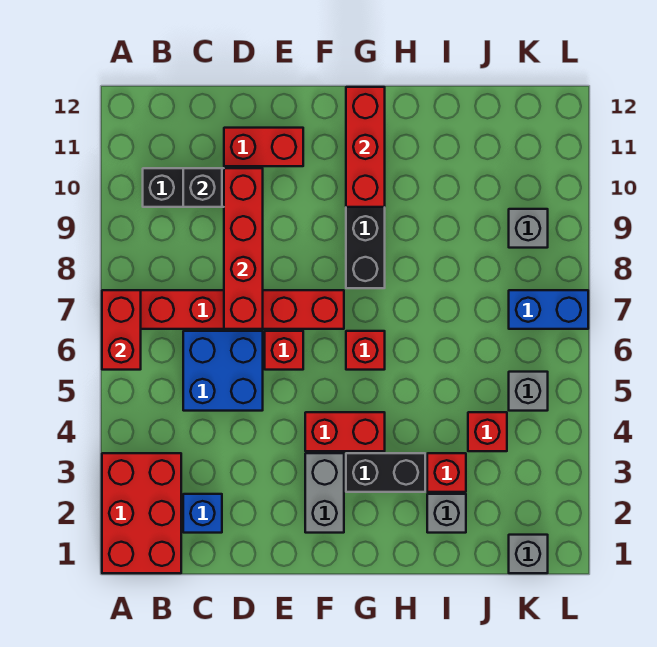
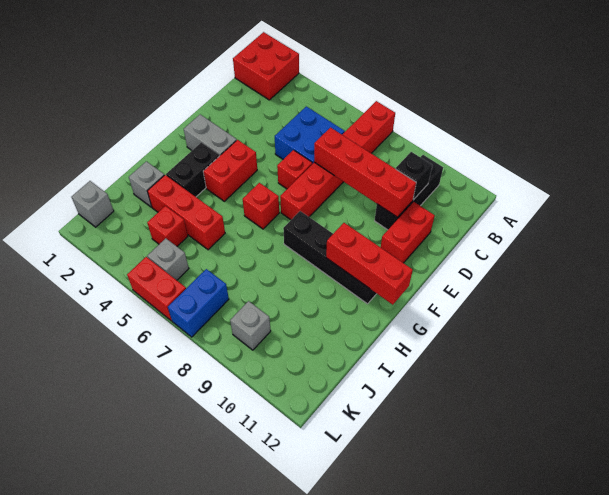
red brick A1:B3 level 1 -> red brick A1:B2 level 1
red brick A6:A7 level 2 -> red brick L5:L6 level 1
blue brick C2 level 1 -> none
red brick I3 level 1 -> red brick I3:I5 level 1

